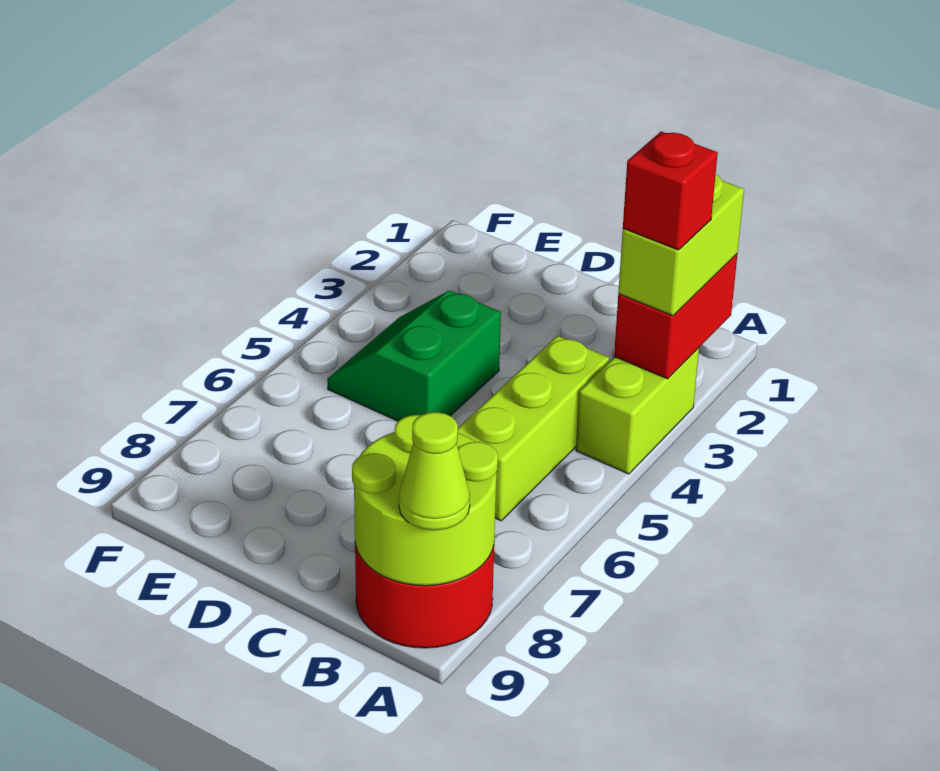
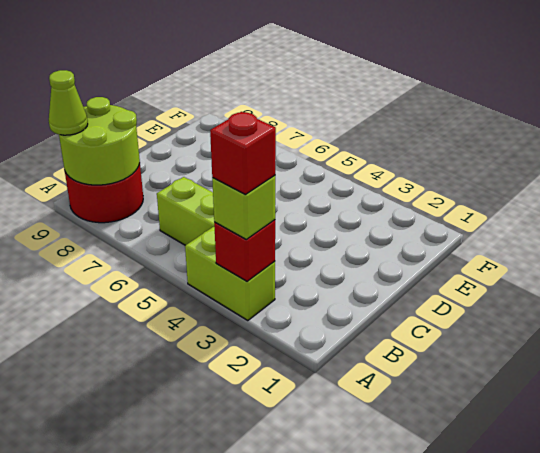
red brick A2:A3 level 2 -> red brick A3 level 2
lime brick A2:A3 level 3 -> lime brick A3 level 3
green slope D4:E5 level 1 top D -> none

